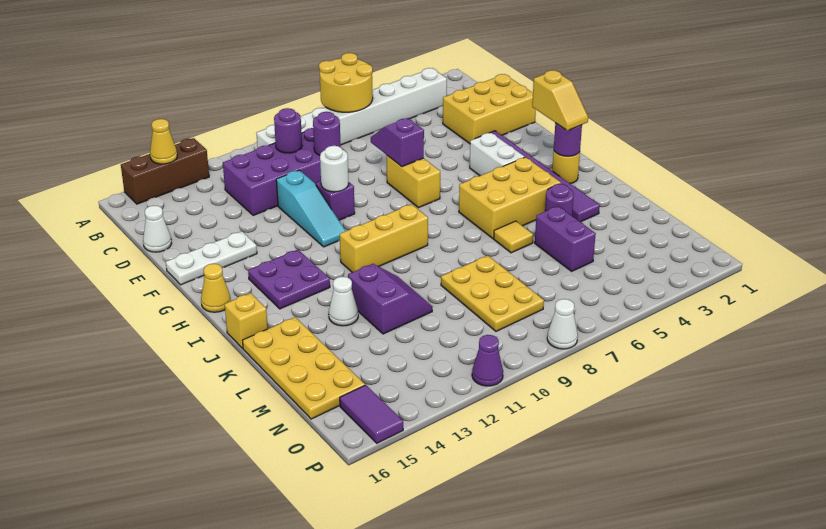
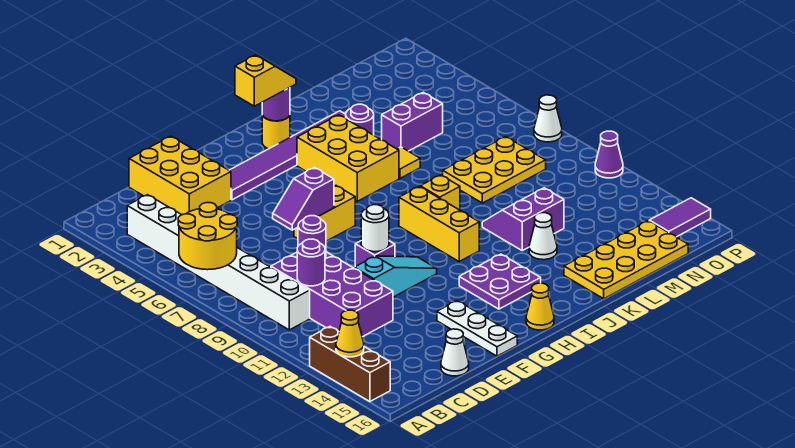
white brick G4:H4 level 1 -> none
yellow brick J16 level 1 -> yellow brick J9 level 1

